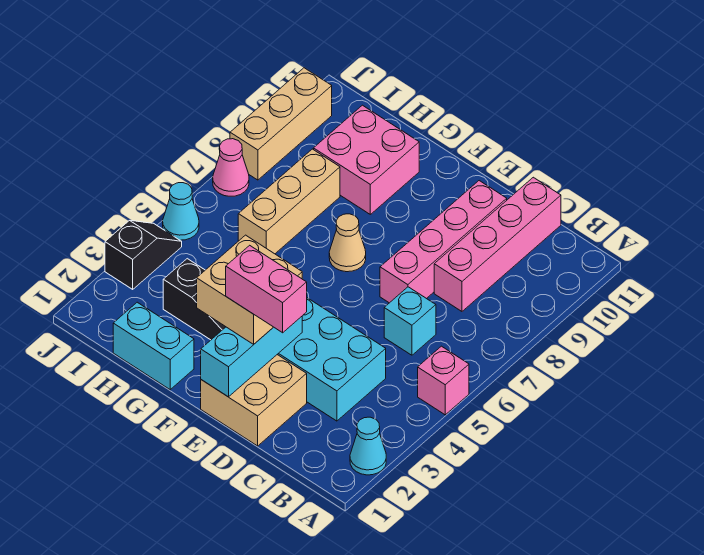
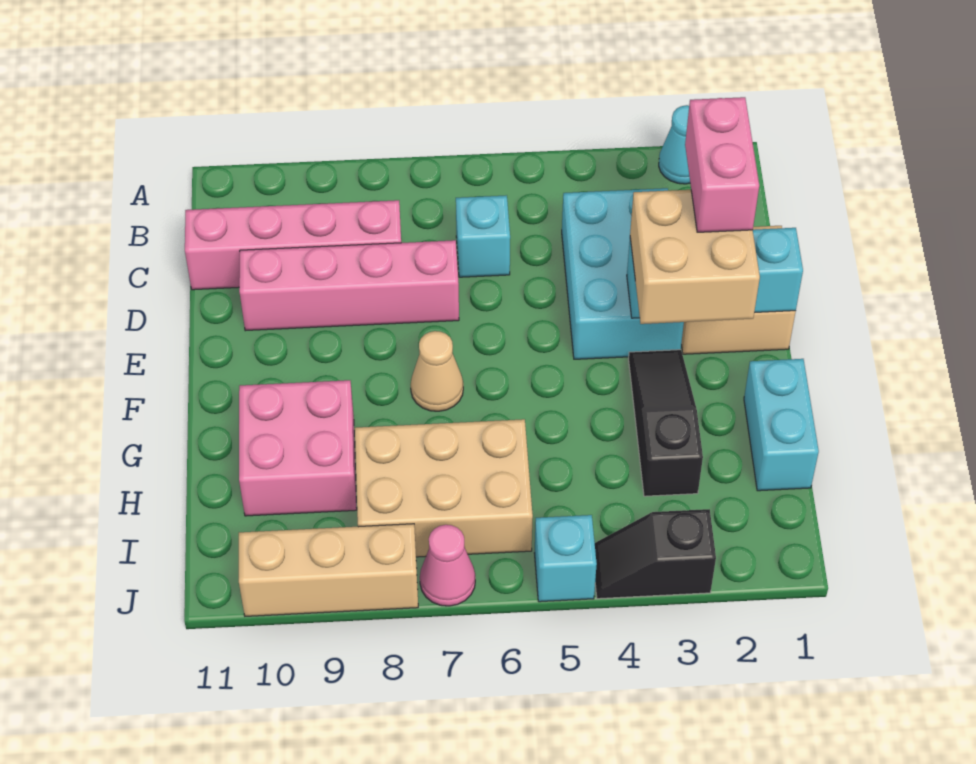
pink brick A5 level 1 -> none
tan brick H6:H8 level 1 -> tan brick H6:I8 level 1
cyan cone J5 level 1 -> cyan brick J5 level 1

